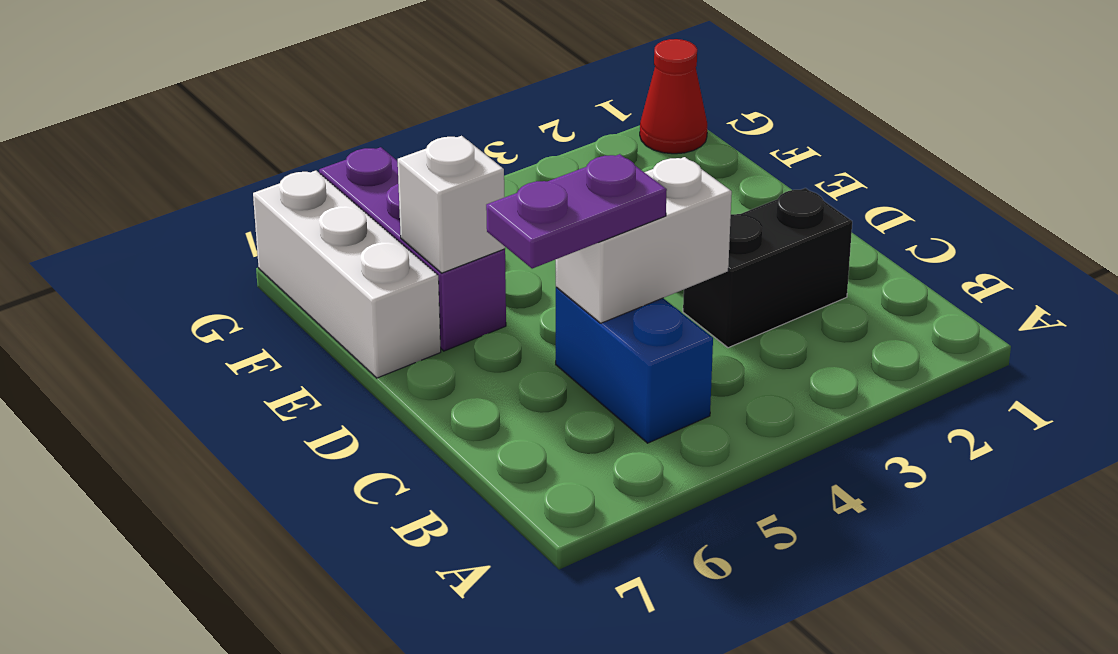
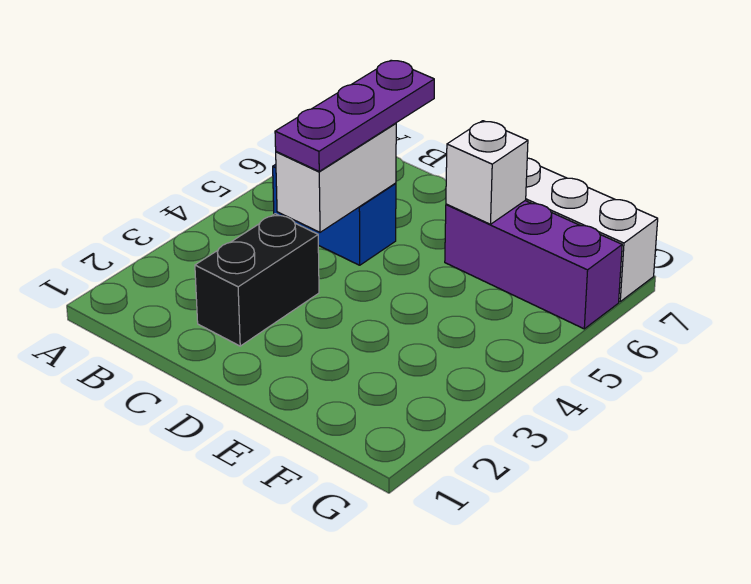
purple plate C5:C6 level 3 -> purple plate C4:C6 level 3
red cone G1 level 1 -> none

